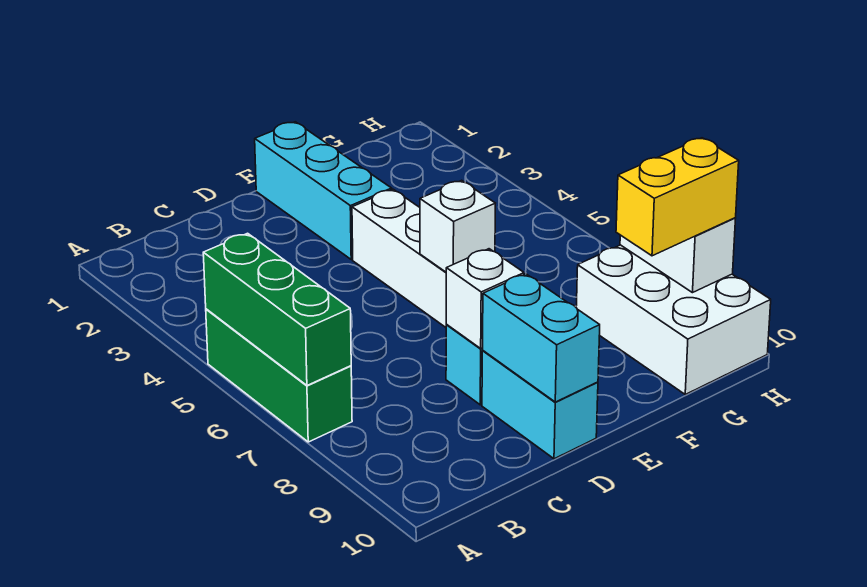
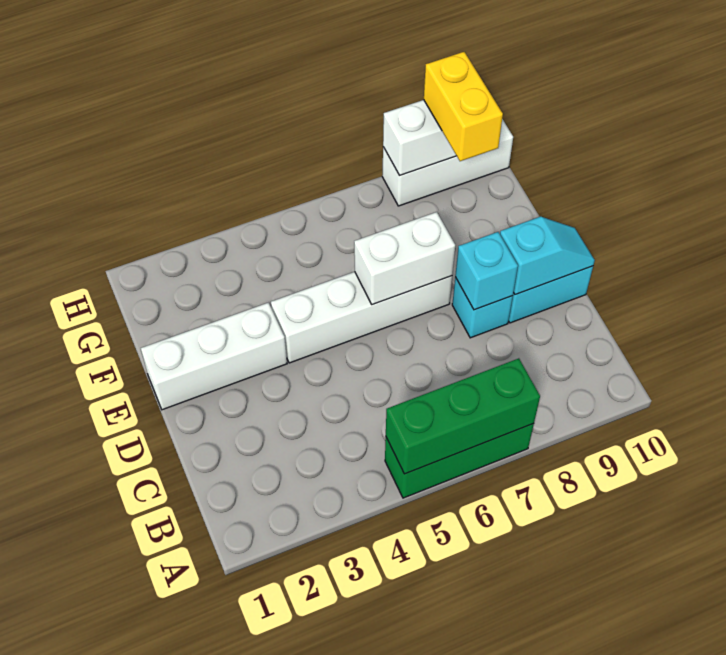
white brick D8 level 2 -> cyan brick D8 level 2
cyan brick D9:D10 level 2 -> cyan slope D9:D10 level 2 top 9
cyan brick E1:E3 level 1 -> white brick E1:E3 level 1
white brick E6 level 2 -> white brick E6:E7 level 2
white brick G8:H10 level 1 -> white brick H8:H10 level 1

